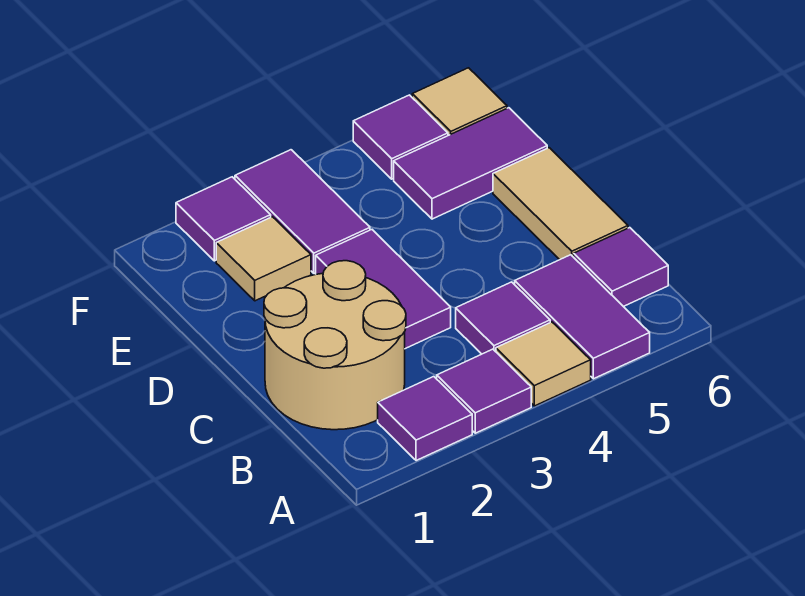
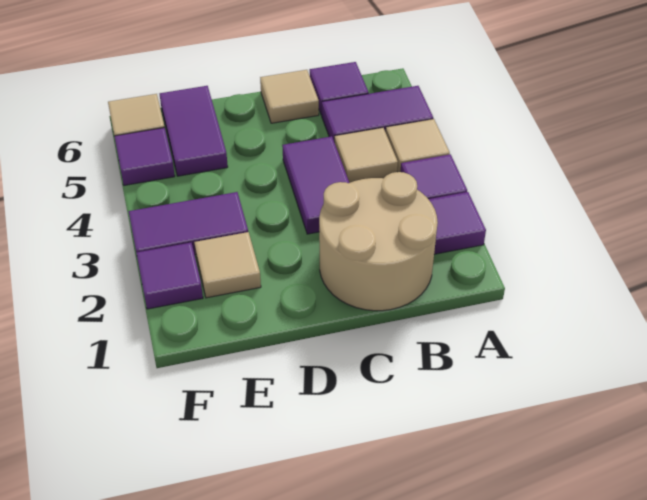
purple tile B4 level 1 -> tan tile B4 level 1
purple tile C3:D3 level 1 -> purple tile C3:C4 level 1
tan tile C6:D6 level 1 -> tan tile C6 level 1

